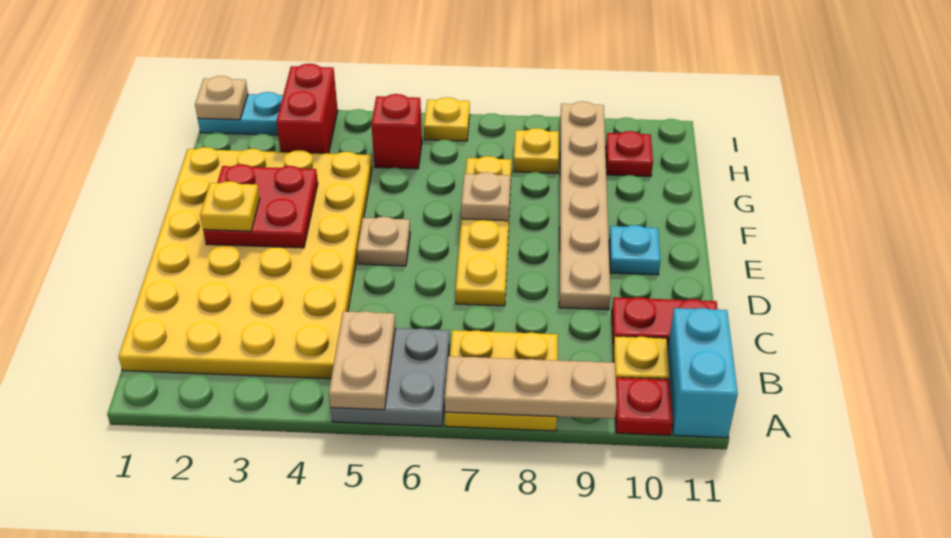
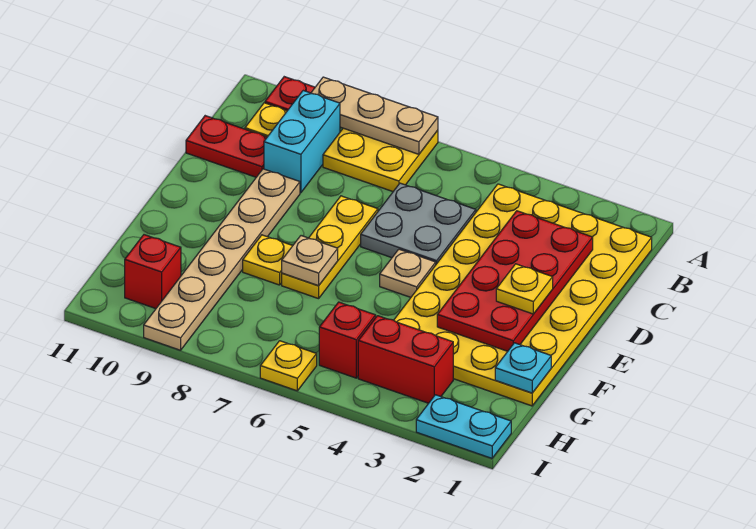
grey plate A5:B6 level 1 -> grey plate C5:D6 level 1
tan plate A5:B5 level 2 -> none
cyan brick A11:B11 level 1 -> cyan brick B9:C9 level 1
yellow plate D7:G7 level 1 -> yellow plate D7:F7 level 1
red plate E2:F3 level 2 -> red plate C2:F3 level 2
cyan plate E10 level 1 -> cyan plate G1 level 2
red brick H3:I3 level 1 -> red brick H3:H4 level 1
yellow plate H8 level 1 -> yellow plate F8 level 1
red plate H10 level 1 -> red brick H10 level 1
tan plate I1 level 2 -> none

